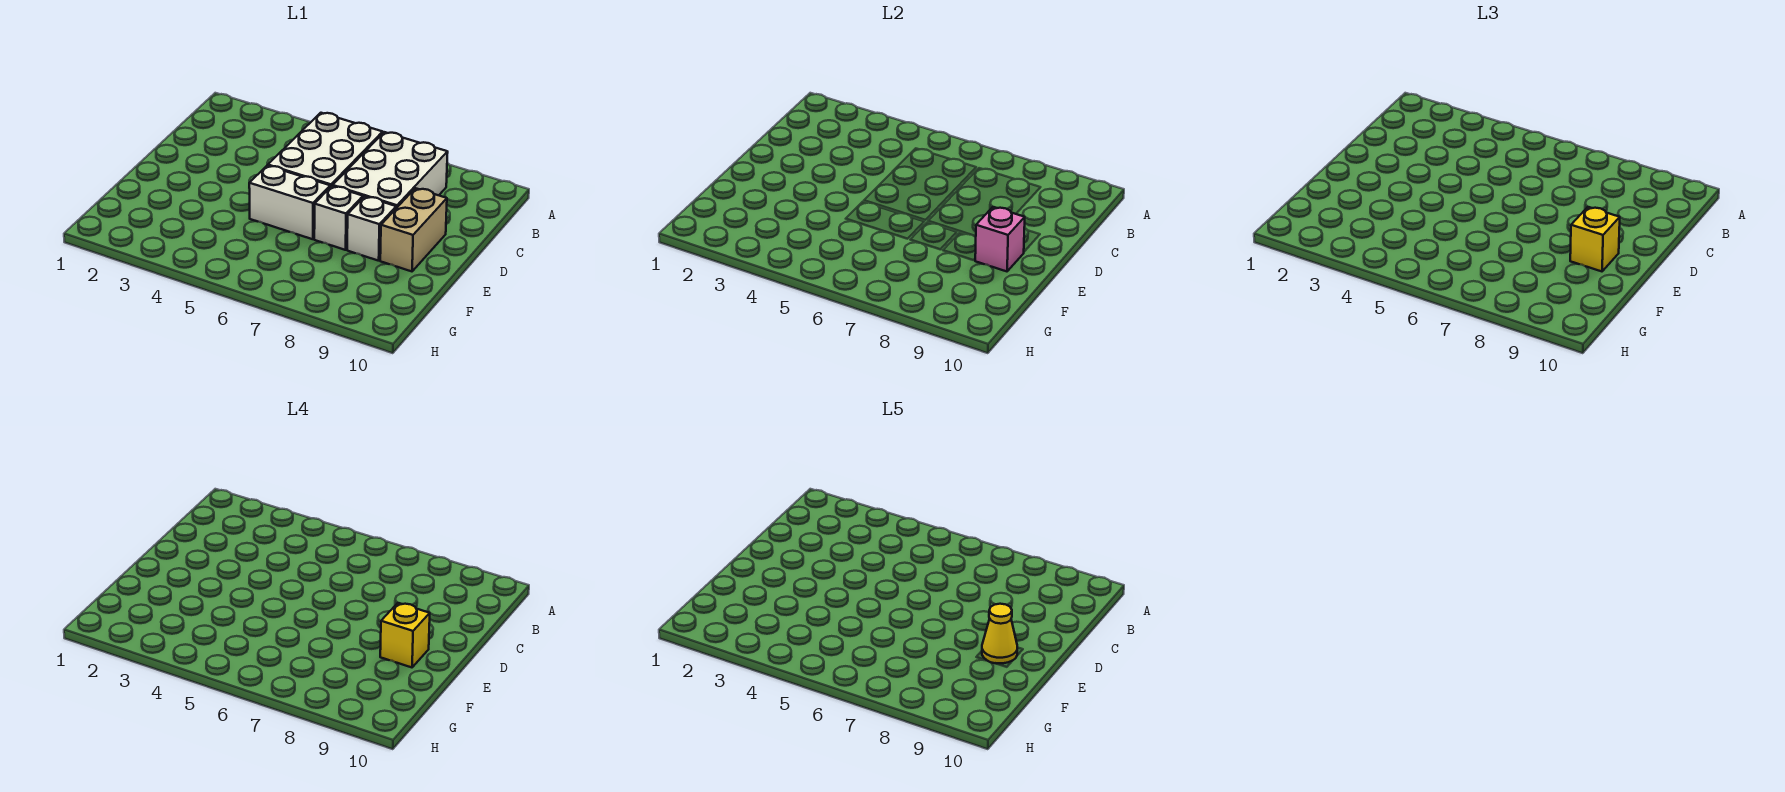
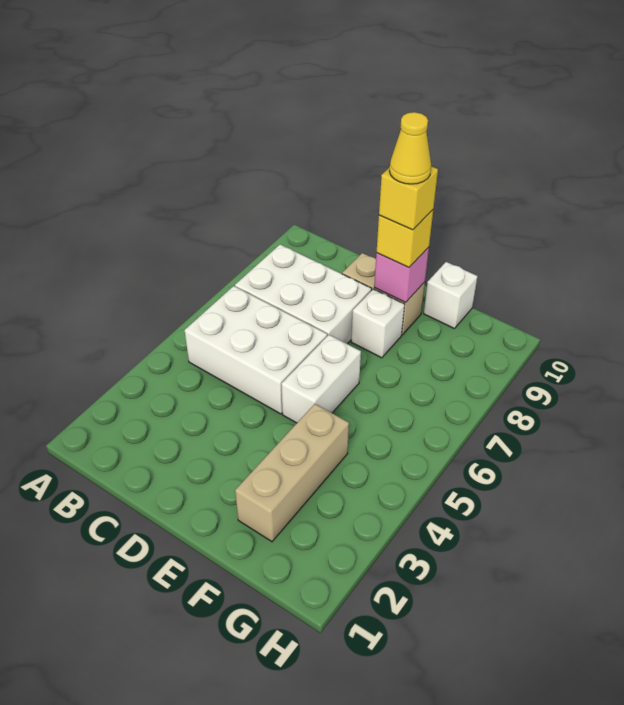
white brick E7 level 1 -> white brick F10 level 1
none -> tan brick F2:F4 level 1

